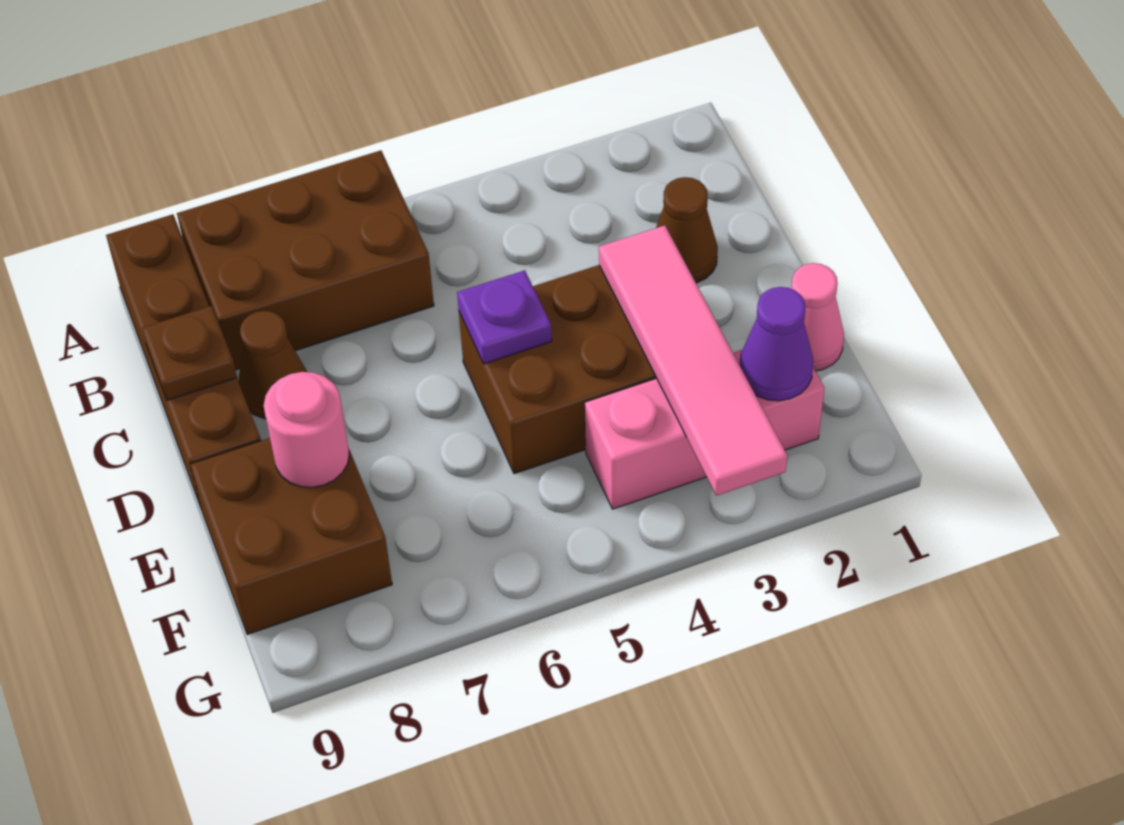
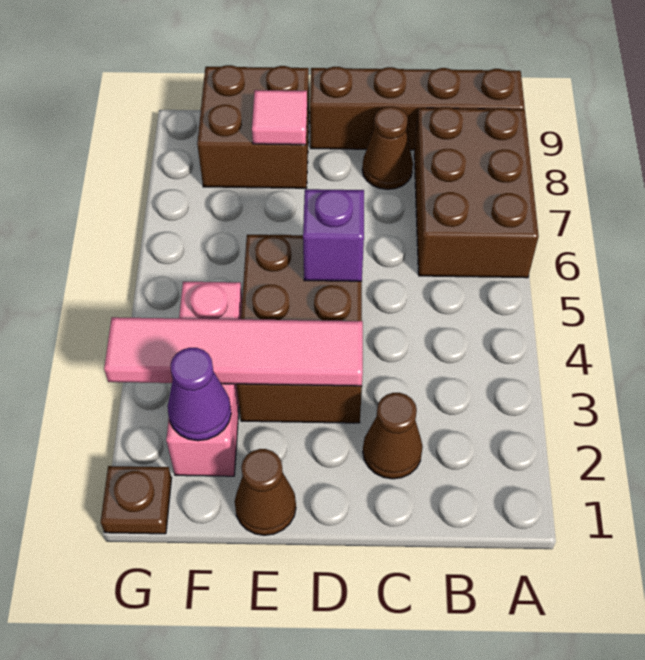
brown plate C9 level 2 -> brown plate G1 level 1
purple plate D5 level 2 -> purple brick D5 level 2
pink cone E1 level 1 -> brown cone E1 level 1
pink round brick E8 level 2 -> pink tile E8 level 2

